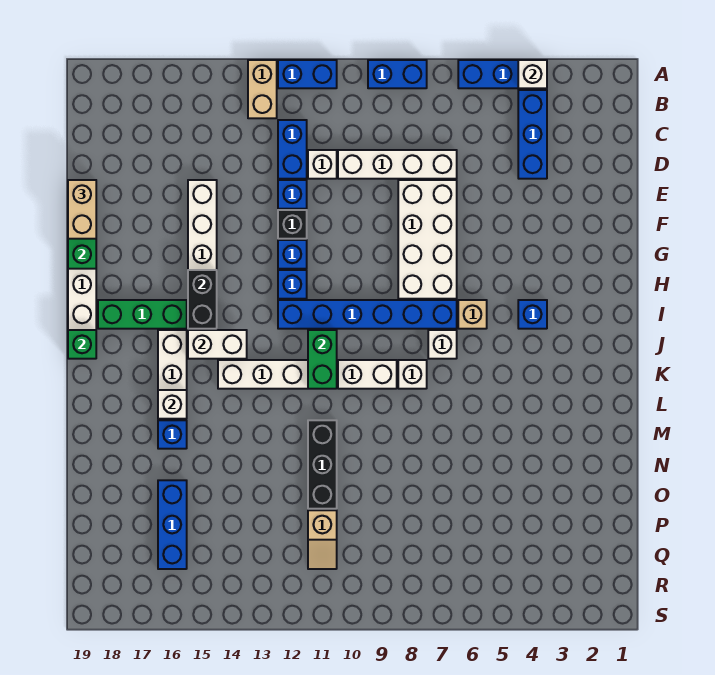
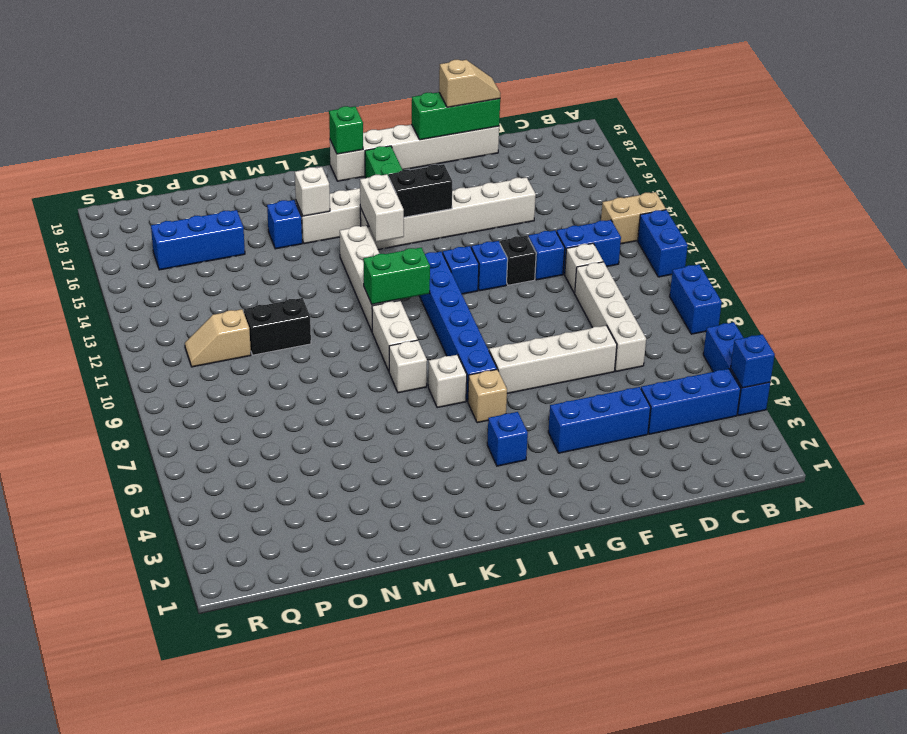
white brick A4 level 2 -> blue brick A4 level 2
none -> blue brick E4:G4 level 1
white brick E7:H8 level 1 -> white brick E7:H7 level 1
tan brick E19:F19 level 3 -> tan slope E19:F19 level 3 top F
black brick M11:O11 level 1 -> black brick N11:O11 level 1

